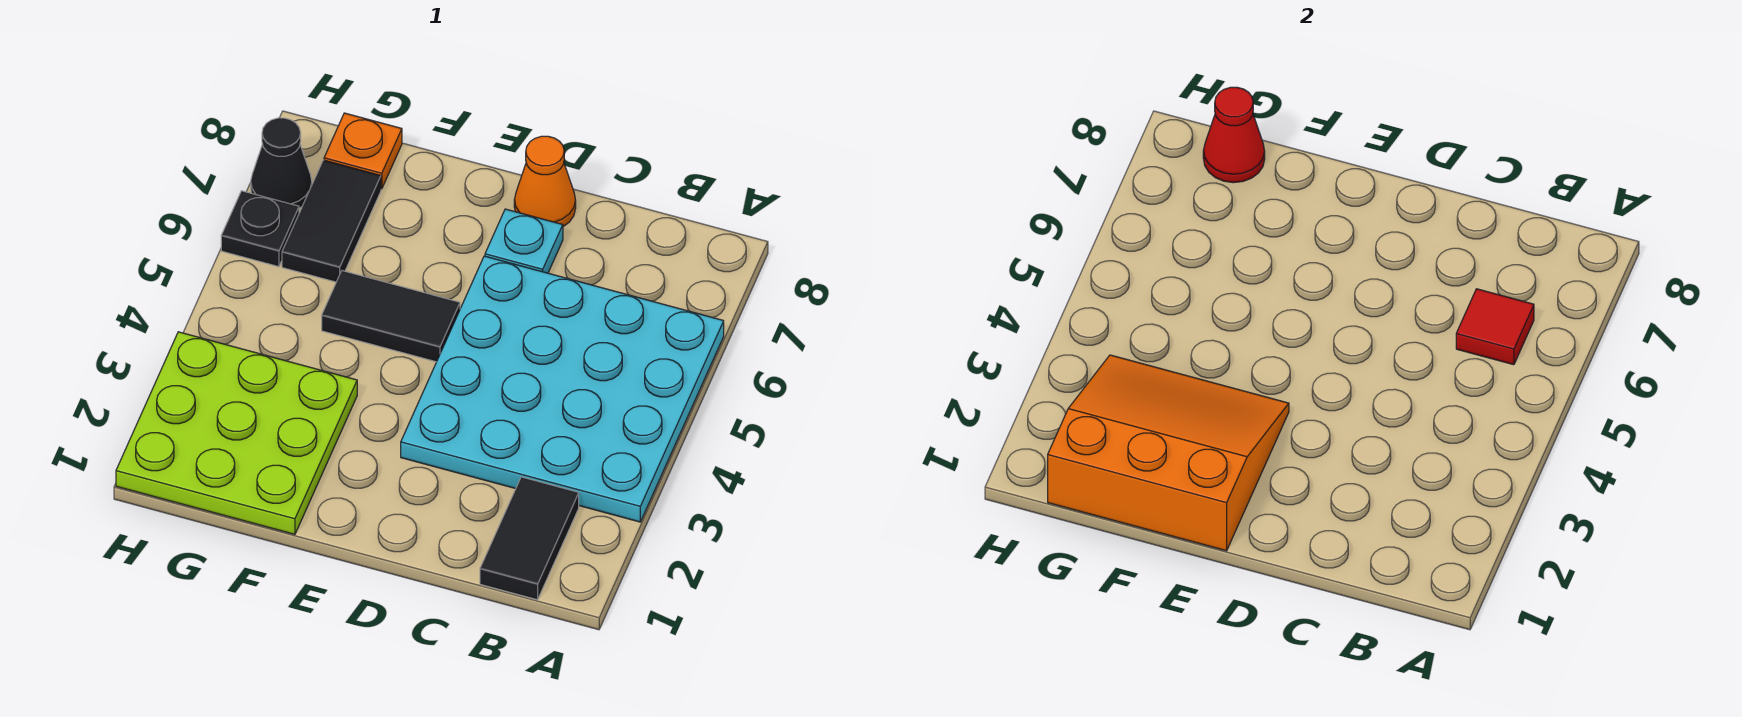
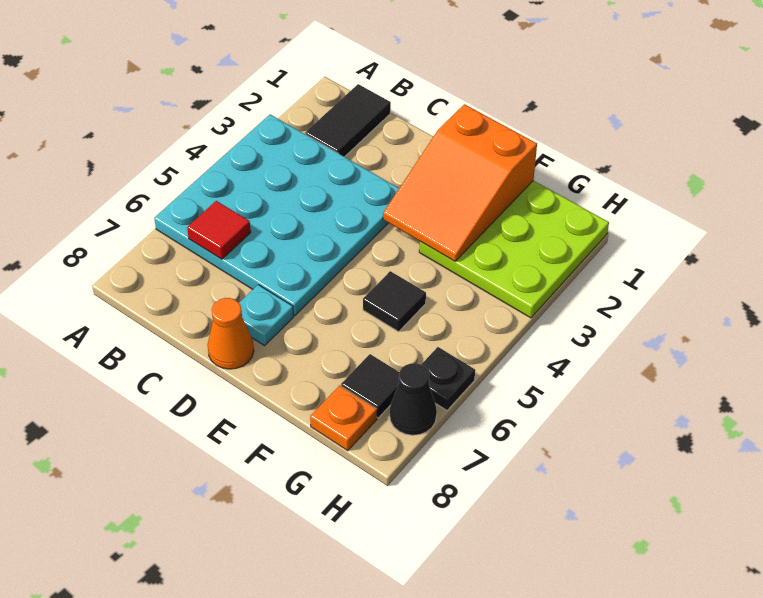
orange slope E1:G3 level 2 top 1 -> orange slope E1:F3 level 2 top 1
black tile E5:F5 level 1 -> black tile F5 level 1
black tile G6:G7 level 1 -> black tile G7 level 1
red cone G8 level 2 -> none

